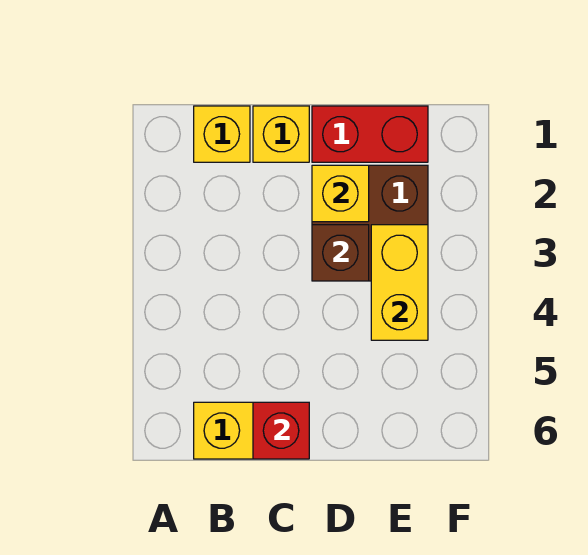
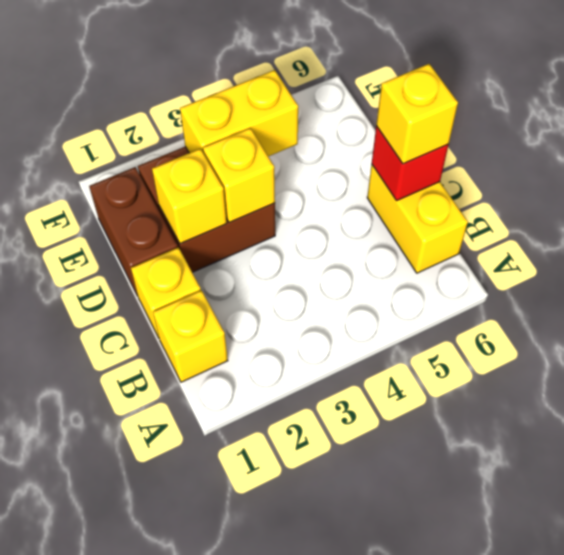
none -> yellow brick C6 level 3
red brick D1:E1 level 1 -> brown brick D1:E1 level 1
brown brick D3 level 2 -> yellow brick D3 level 2

